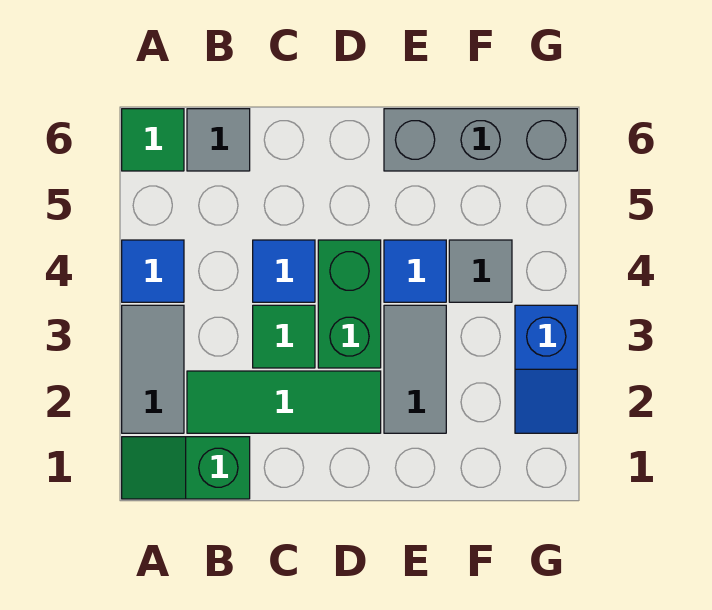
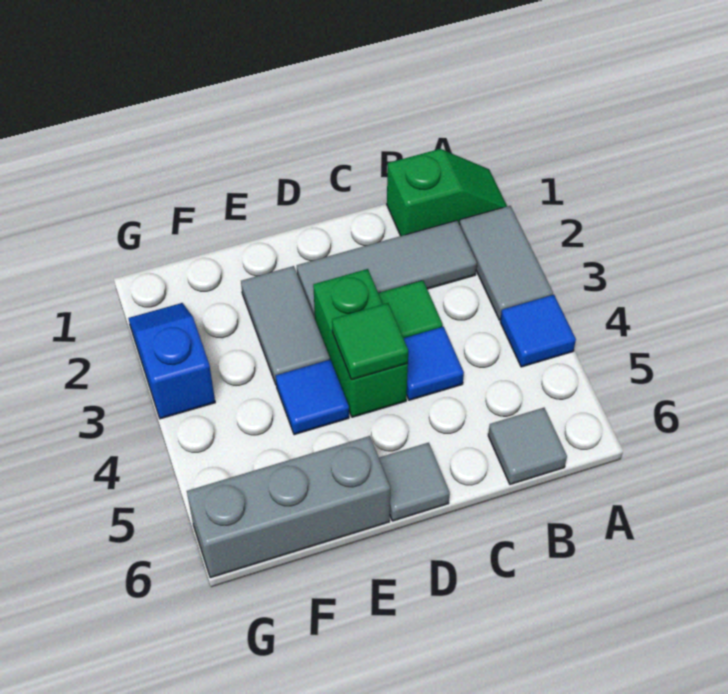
green tile A6 level 1 -> green tile D4 level 2
green tile B2:D2 level 1 -> grey tile B2:D2 level 1
grey tile F4 level 1 -> grey tile D6 level 1

